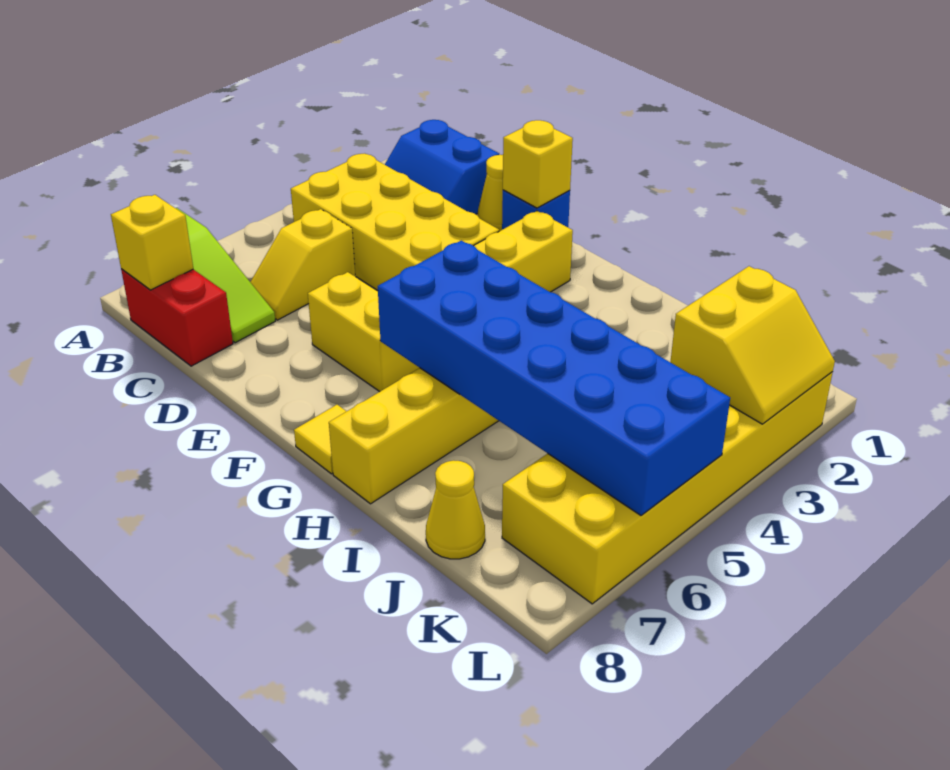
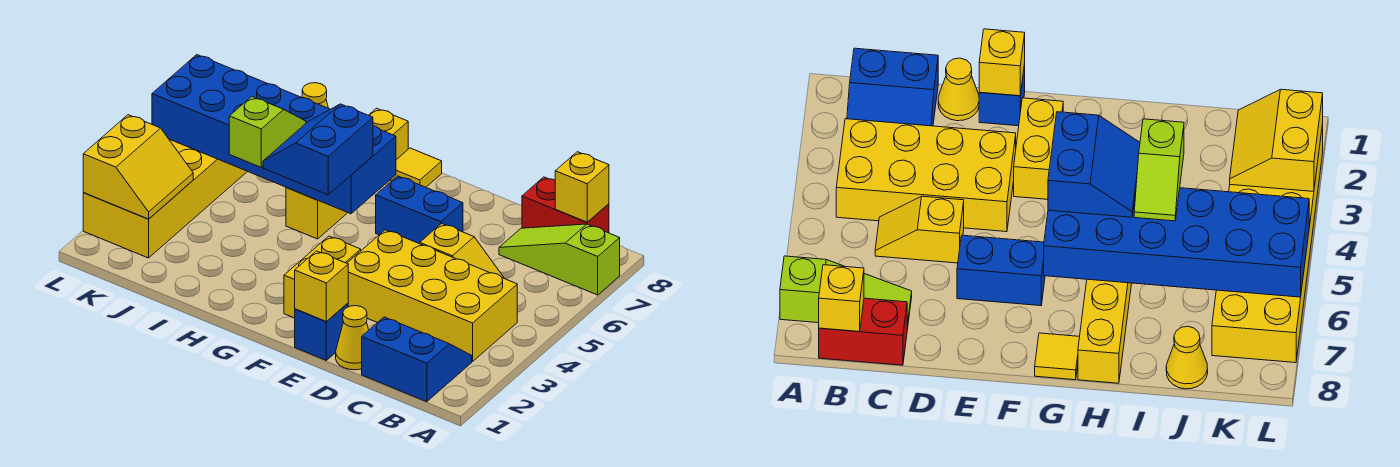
yellow slope C5:C6 level 1 top 5 -> yellow slope C5:D5 level 1 top D
yellow brick E6:F6 level 1 -> blue brick E6:F6 level 1
none -> blue slope G4:H5 level 3 top G
none -> lime slope I4:I5 level 3 top 4
yellow slope K2:L3 level 2 top K -> yellow slope K2:L3 level 2 top L

